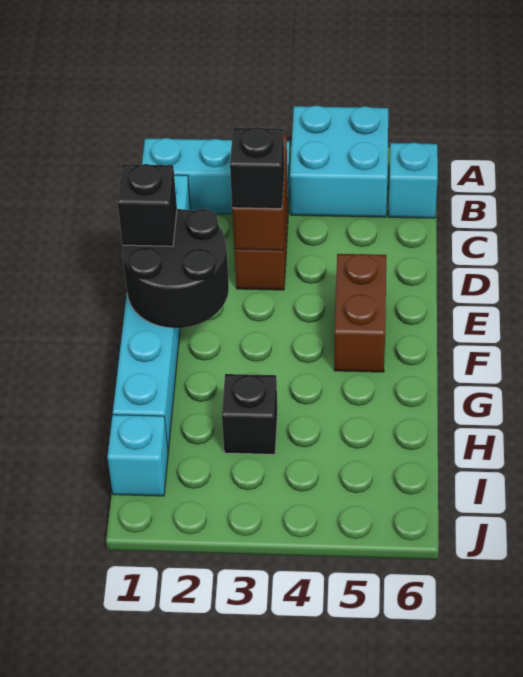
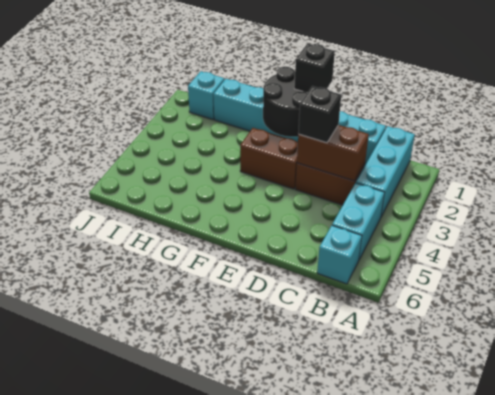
cyan brick A4:B5 level 1 -> cyan brick B4:B5 level 1
brown brick E5:F5 level 1 -> brown brick E3:F3 level 1
black brick H3 level 1 -> none

